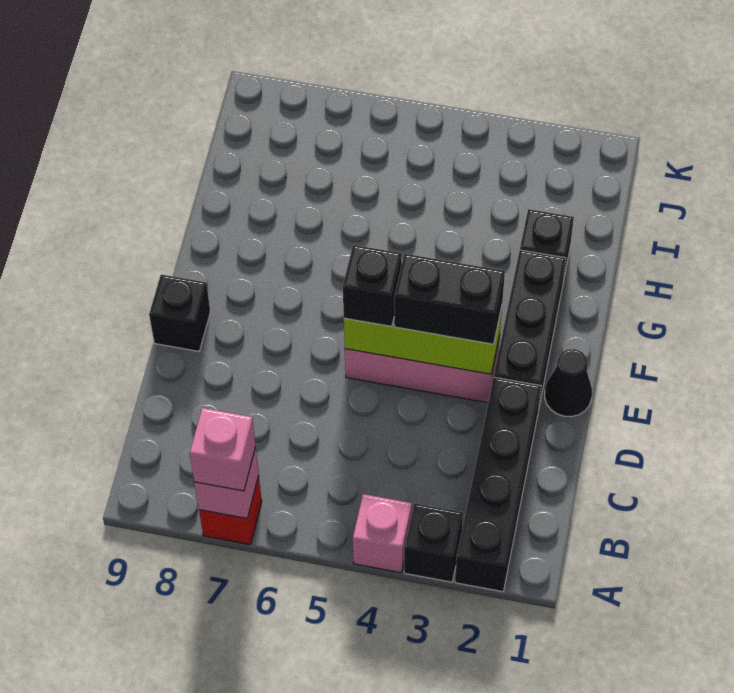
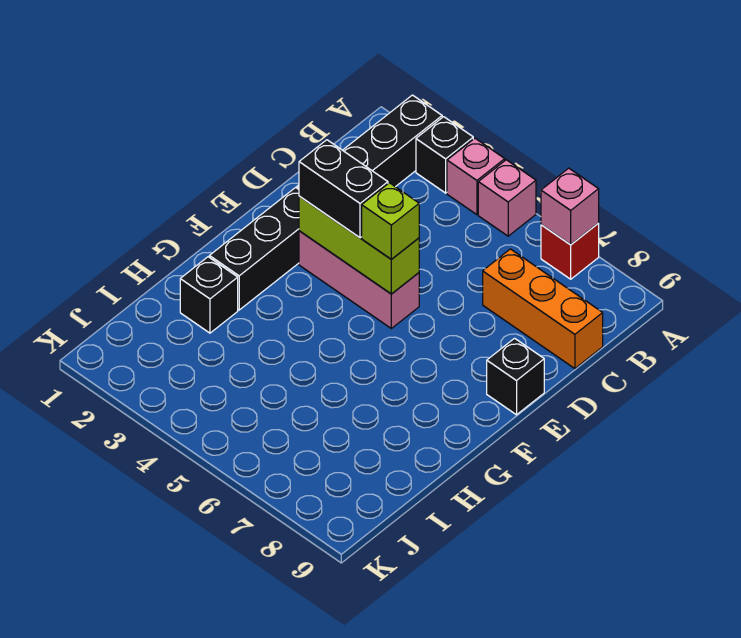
pink brick A7 level 3 -> pink brick A5 level 1
none -> orange brick C7:C9 level 1
black cone E1 level 1 -> none
black brick E5 level 3 -> lime brick E5 level 3

